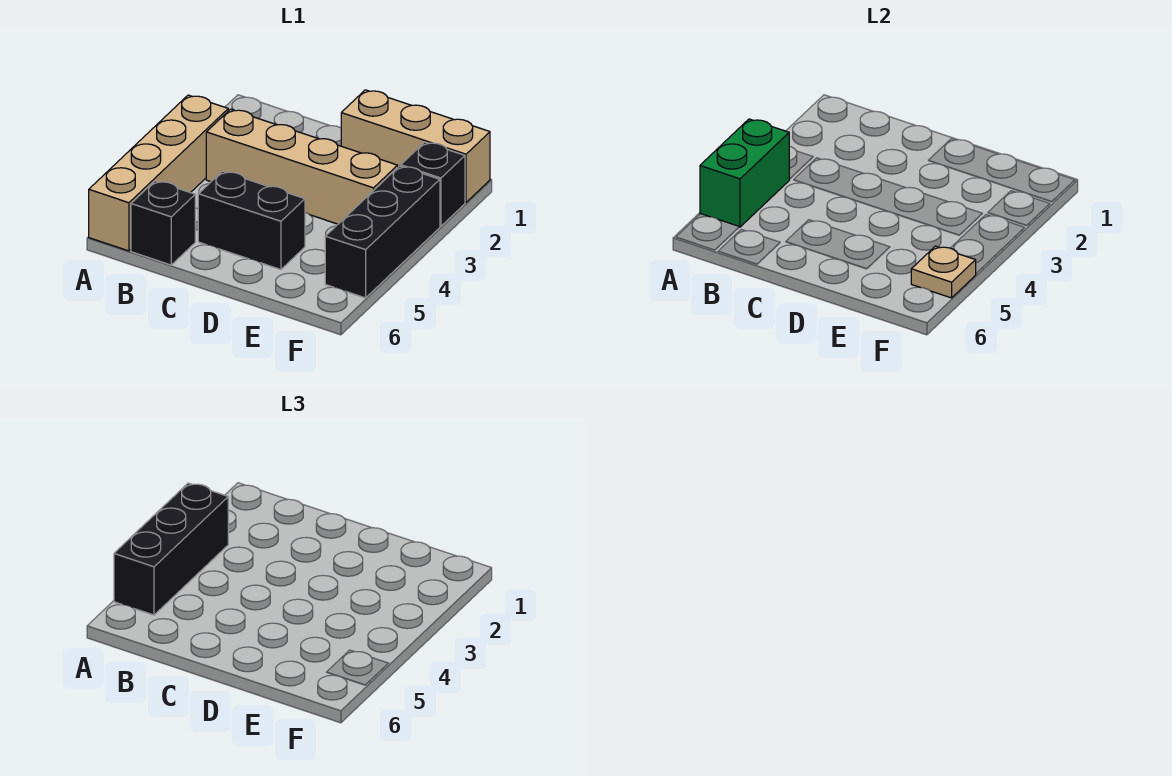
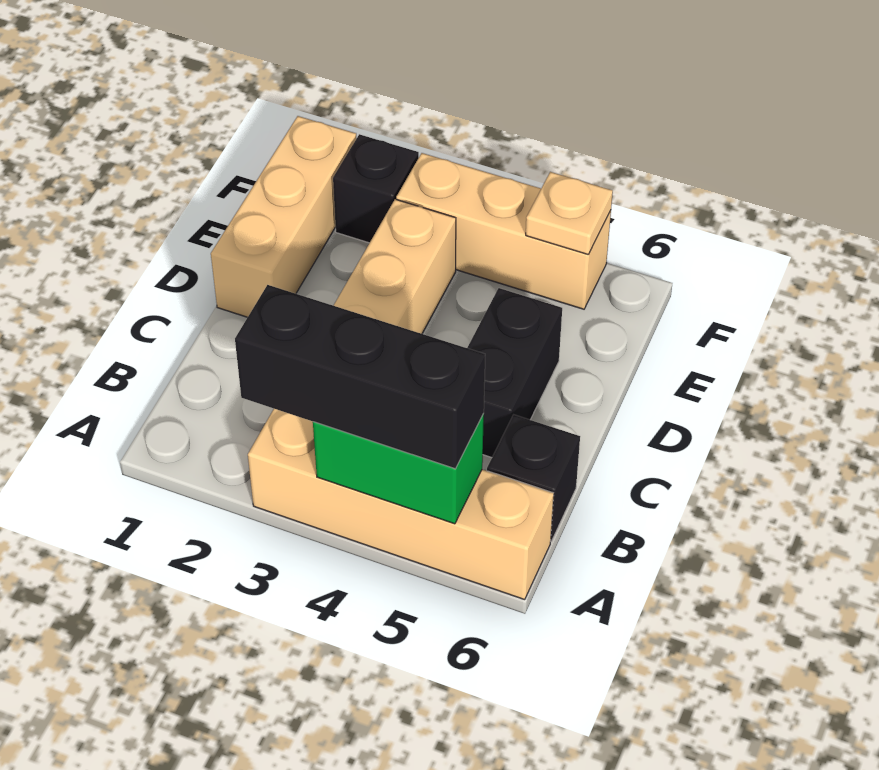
black brick F3:F5 level 1 -> tan brick F3:F5 level 1

